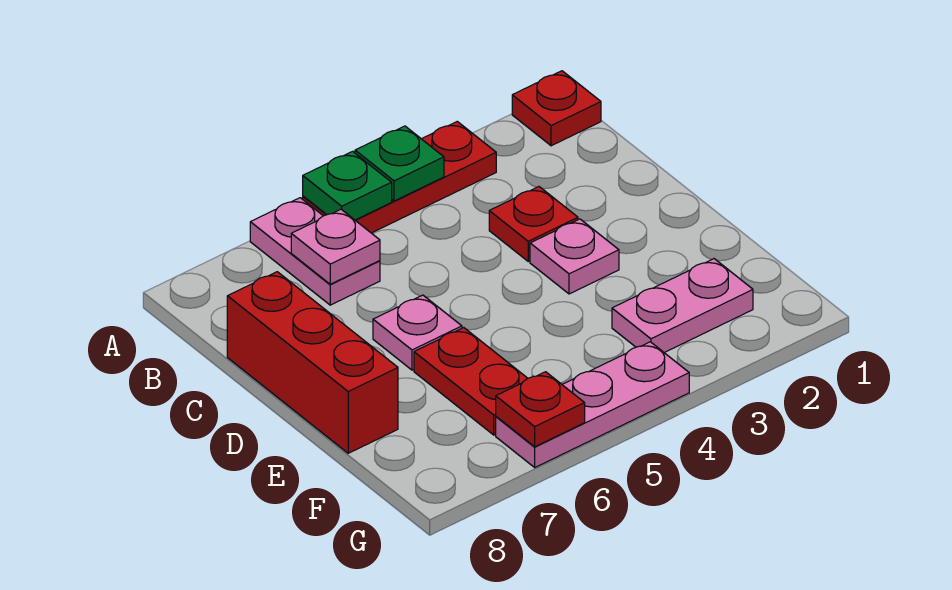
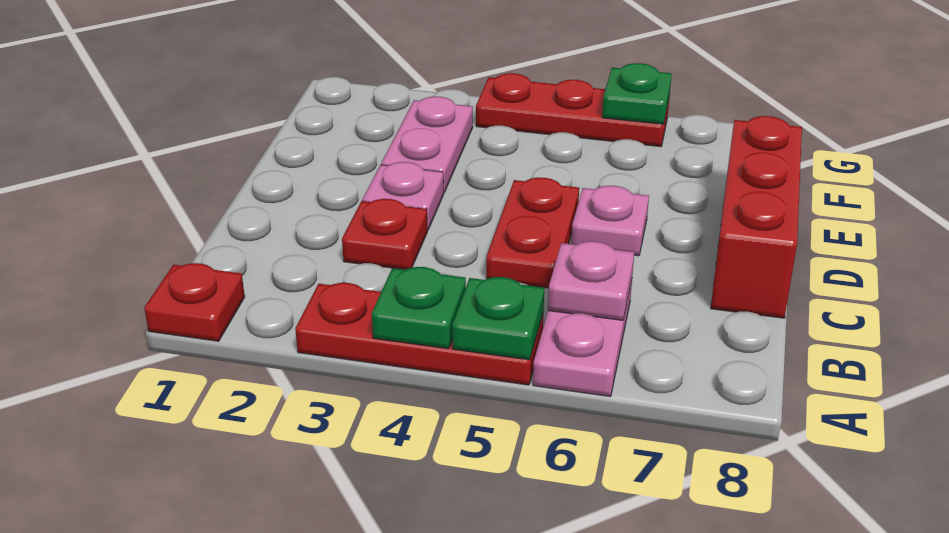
red plate E6:F6 level 1 -> red plate C5:D5 level 1
pink plate F2:F3 level 1 -> pink plate E3:F3 level 1
pink plate G4:G6 level 1 -> red plate G4:G6 level 1
red plate G6 level 2 -> green plate G6 level 2

